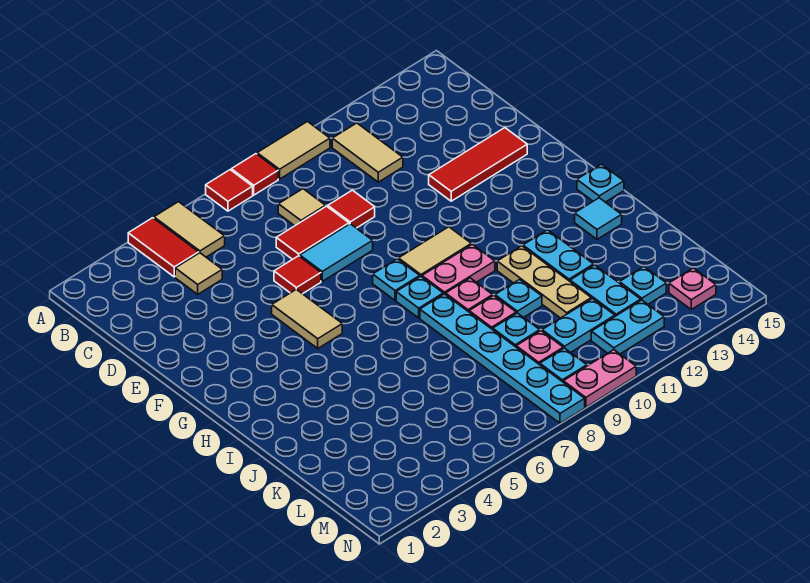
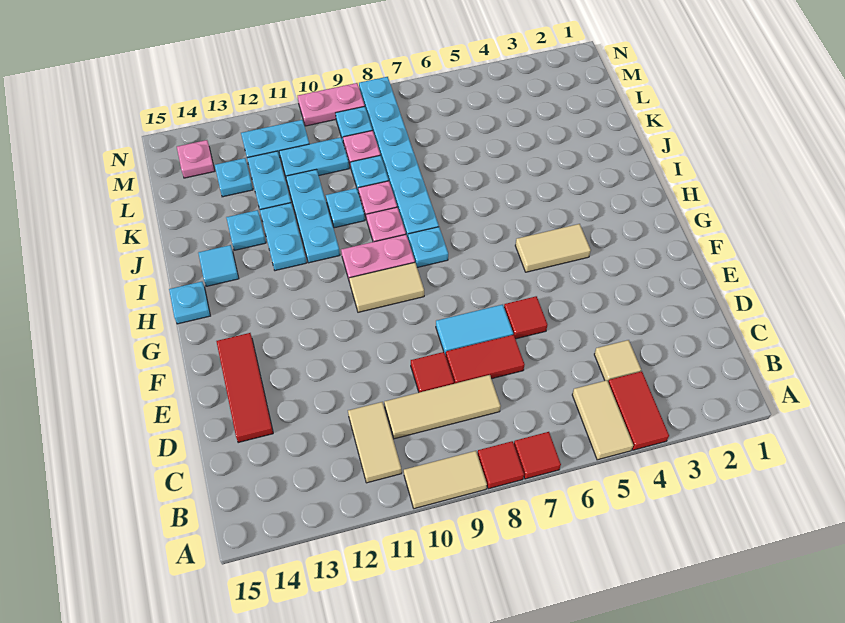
tan tile C8 level 1 -> tan tile C8:C10 level 1
red tile E12:E14 level 1 -> red tile D14:F14 level 1
tan tile F5:G5 level 1 -> tan tile G4:G5 level 1
cyan plate G8 level 1 -> cyan plate J13 level 1
tan plate I11:K11 level 1 -> cyan plate I11:K11 level 1

